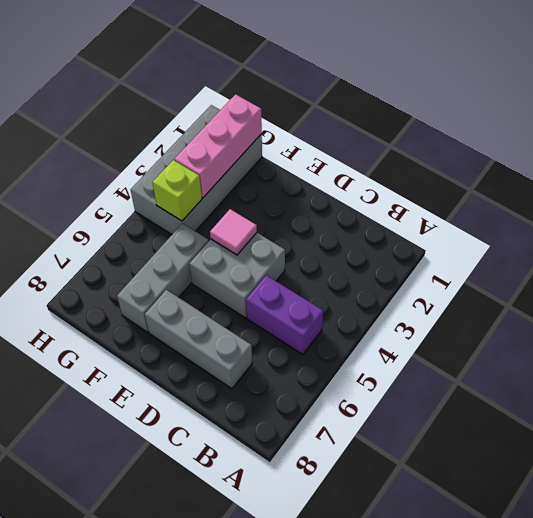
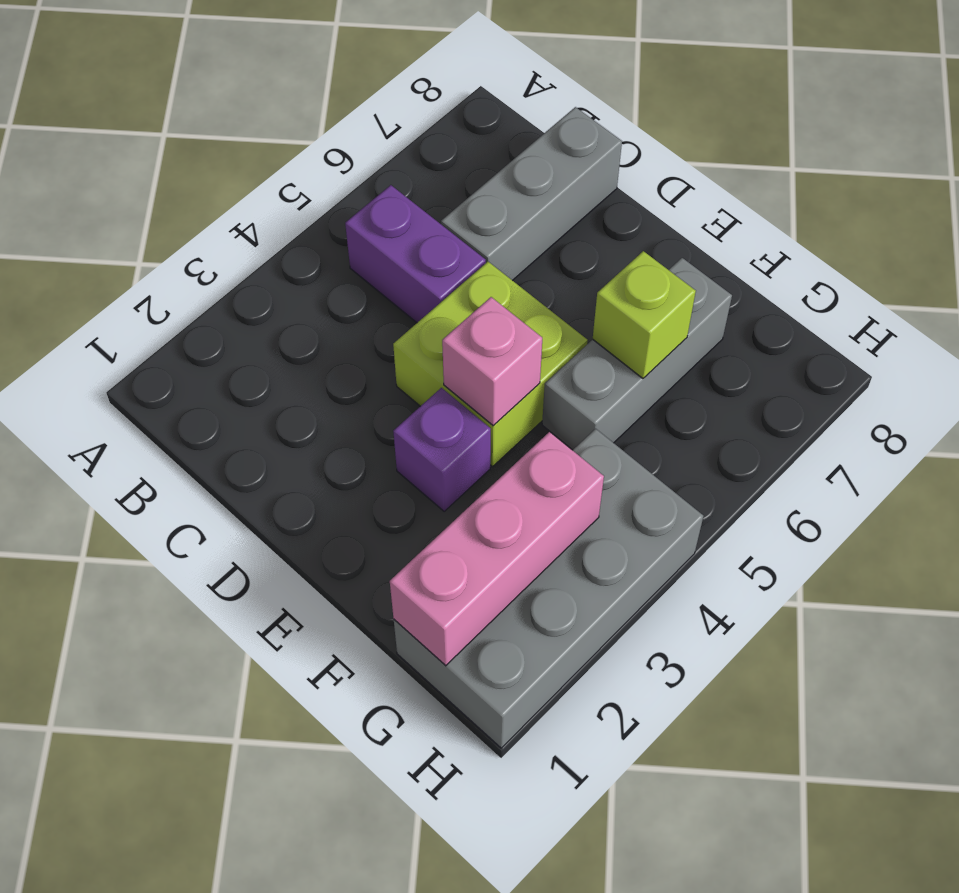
grey brick C7:E7 level 1 -> grey brick C6:C8 level 1
grey brick D4:E5 level 1 -> lime brick D4:E5 level 1
none -> purple brick E3 level 1
pink tile E4 level 2 -> pink brick E4 level 2
lime brick G4 level 2 -> lime brick F6 level 2

